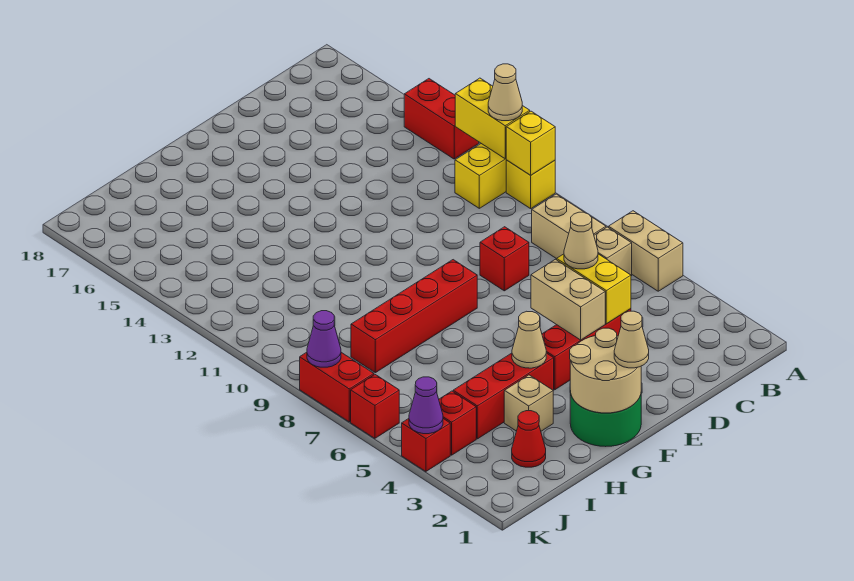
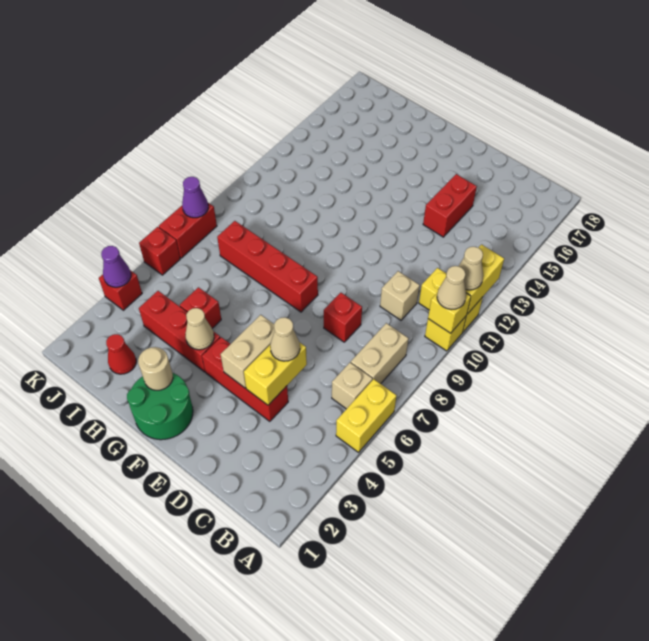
tan brick A5:A6 level 1 -> yellow brick A5:A6 level 1
red brick A13:A14 level 1 -> red brick D14:D15 level 1
tan round brick F1:G2 level 2 -> tan round brick G2 level 2
tan cone F1 level 3 -> tan cone A10 level 3
tan brick H3 level 1 -> tan brick C10 level 1
red brick J4 level 1 -> red brick H5 level 1

